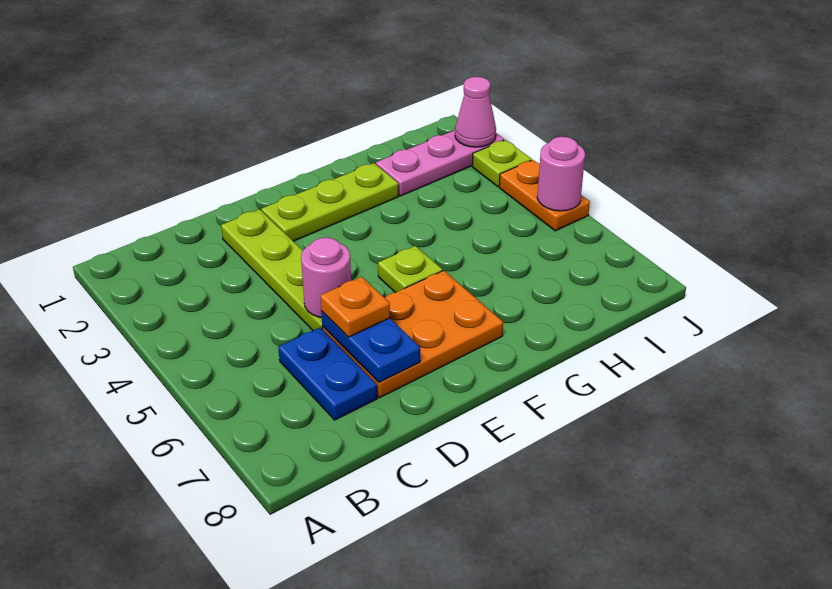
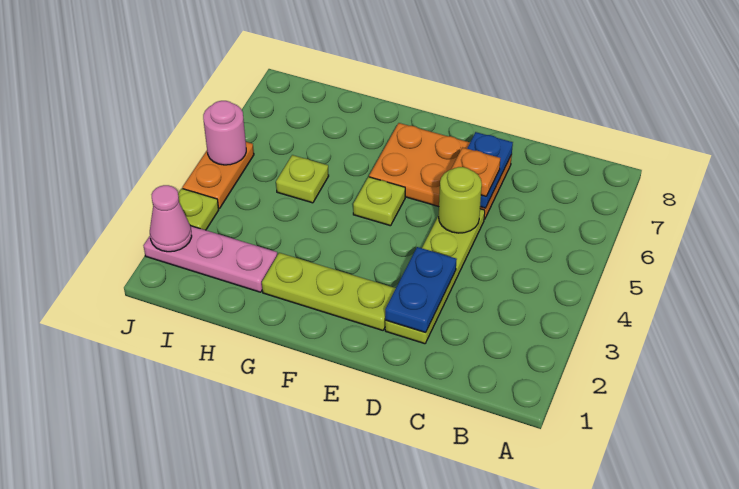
blue plate C6:C7 level 1 -> blue plate D2:D3 level 2
pink round brick D5 level 2 -> lime round brick D5 level 2
none -> lime plate H5 level 1

